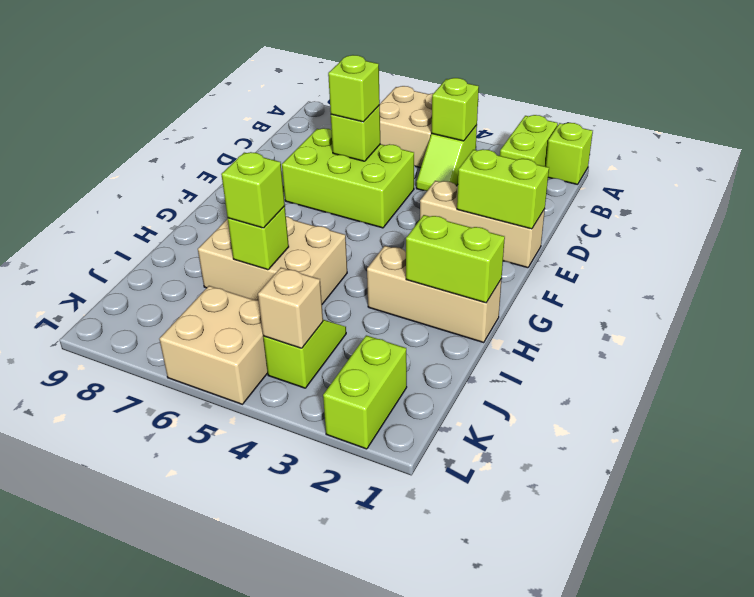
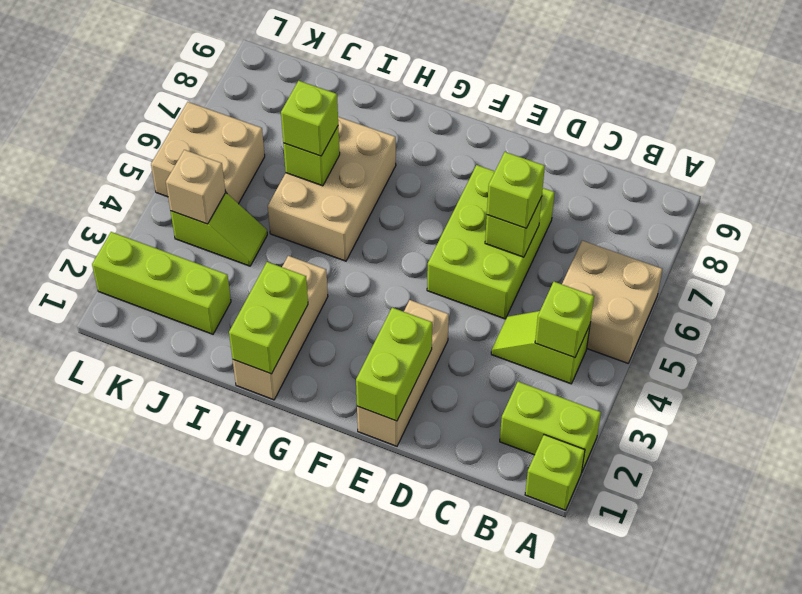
lime brick K2:L2 level 1 -> lime brick J2:L2 level 1

